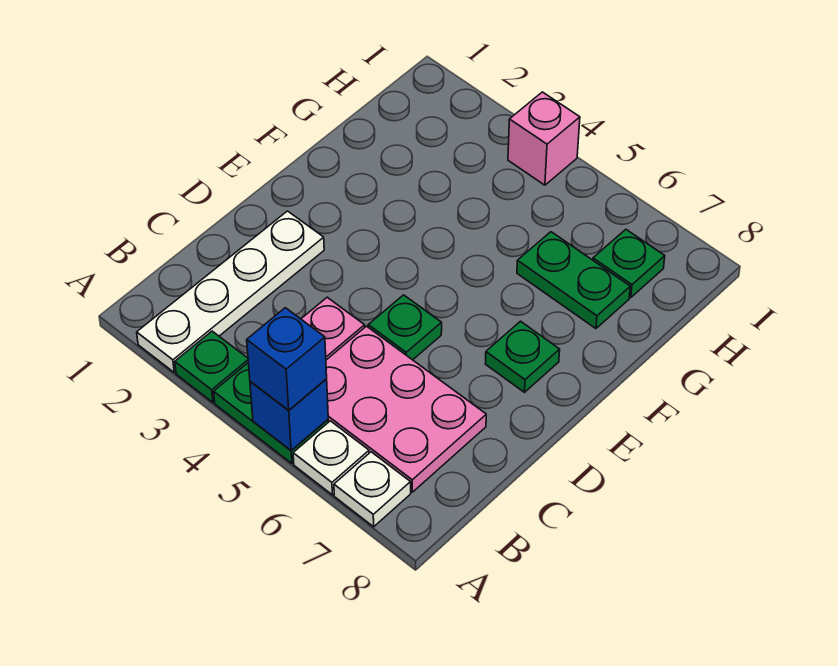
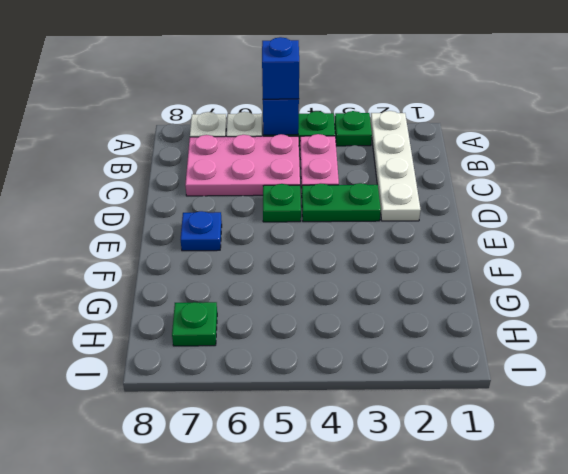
green plate E7 level 1 -> blue plate E7 level 1
green plate G6:G7 level 1 -> green plate D3:D4 level 1
pink brick I4 level 1 -> none

